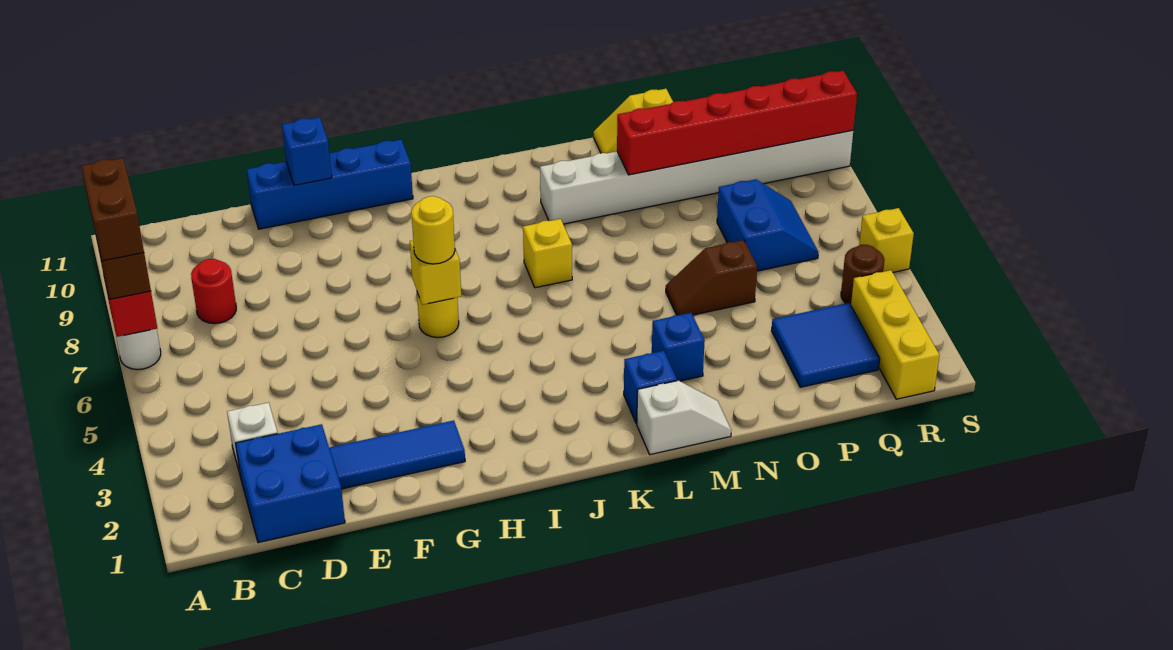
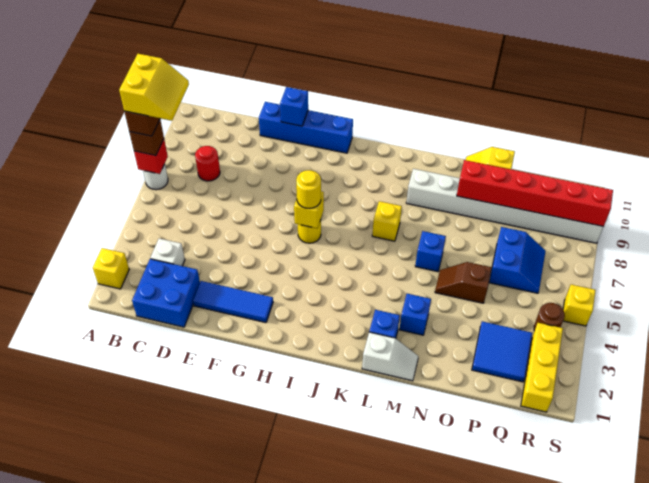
none -> yellow brick A2 level 1
none -> yellow slope A7:B8 level 5 top A
none -> blue brick M6 level 1

